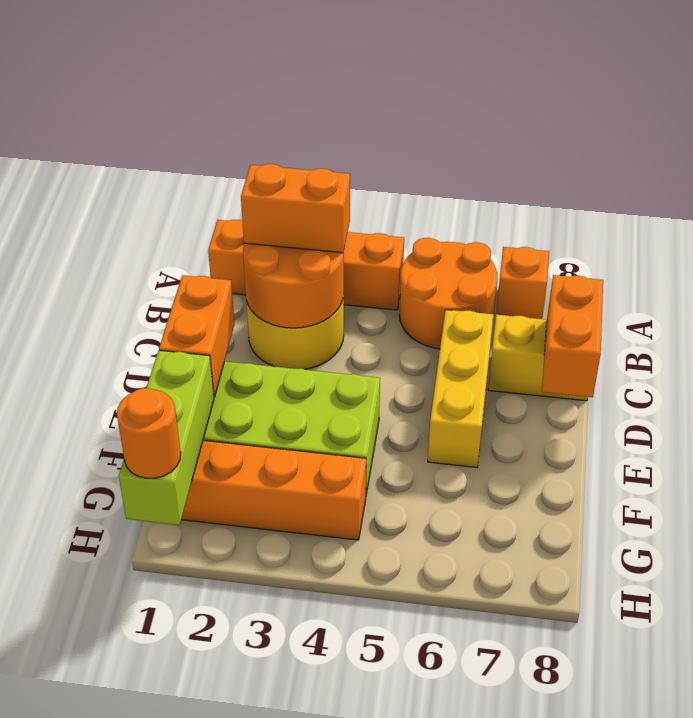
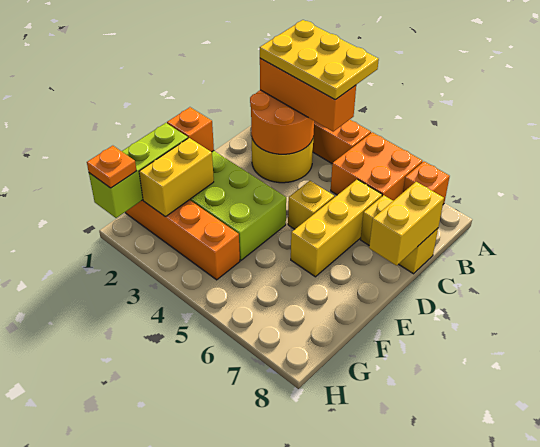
none -> yellow plate A2:B4 level 4
orange round brick A5:B6 level 1 -> orange brick A5:B6 level 1
orange brick B2:B3 level 3 -> orange brick B2:B4 level 3
orange brick C8:D8 level 2 -> yellow brick C8:D8 level 2
orange brick D1:E1 level 2 -> orange brick E1 level 2
none -> yellow brick D5 level 1
none -> yellow brick F2:G2 level 2
orange round brick H1 level 3 -> orange plate H1 level 3

